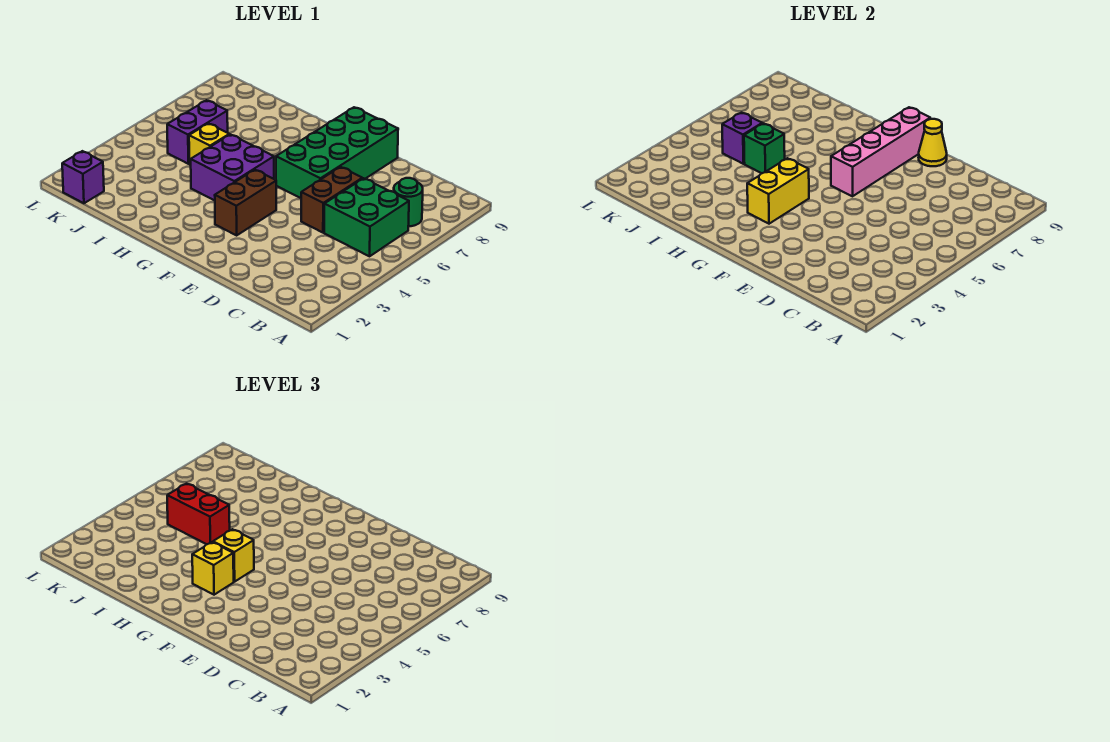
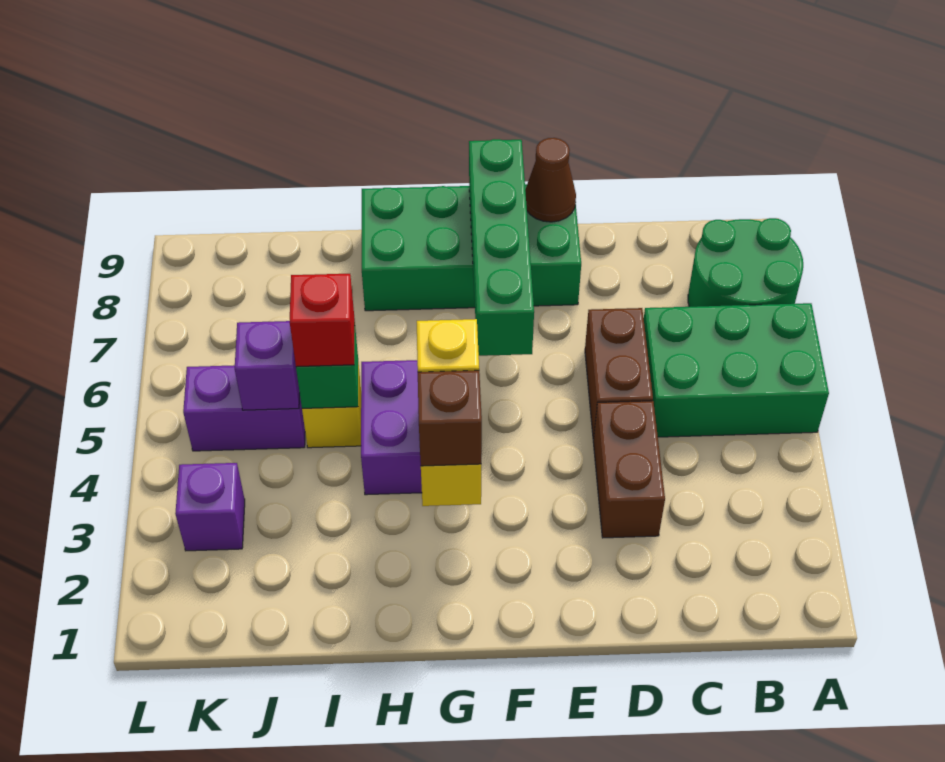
green brick B5:C6 level 1 -> green brick A5:C6 level 1
green round brick B7 level 1 -> green round brick A7:B8 level 1
green brick E6:F9 level 1 -> green brick E8:H9 level 1
yellow cone E9 level 2 -> brown cone E9 level 2
brown brick F3:F4 level 1 -> brown brick D3:D4 level 1
pink brick F6:F9 level 2 -> green brick F6:F9 level 2
yellow brick G3 level 3 -> brown brick G3 level 3
red brick I5:J5 level 3 -> red brick I5 level 3
purple brick J5:J6 level 1 -> purple brick J5:K5 level 1
purple brick K1 level 1 -> purple brick K3 level 1

